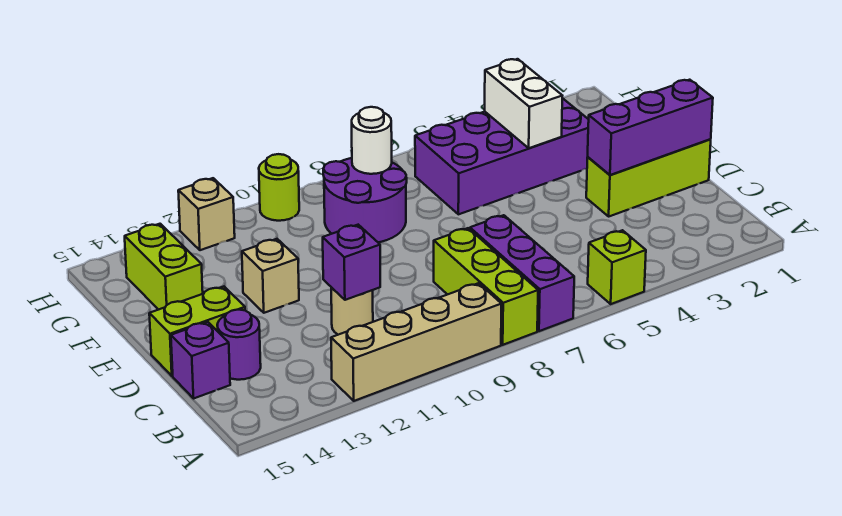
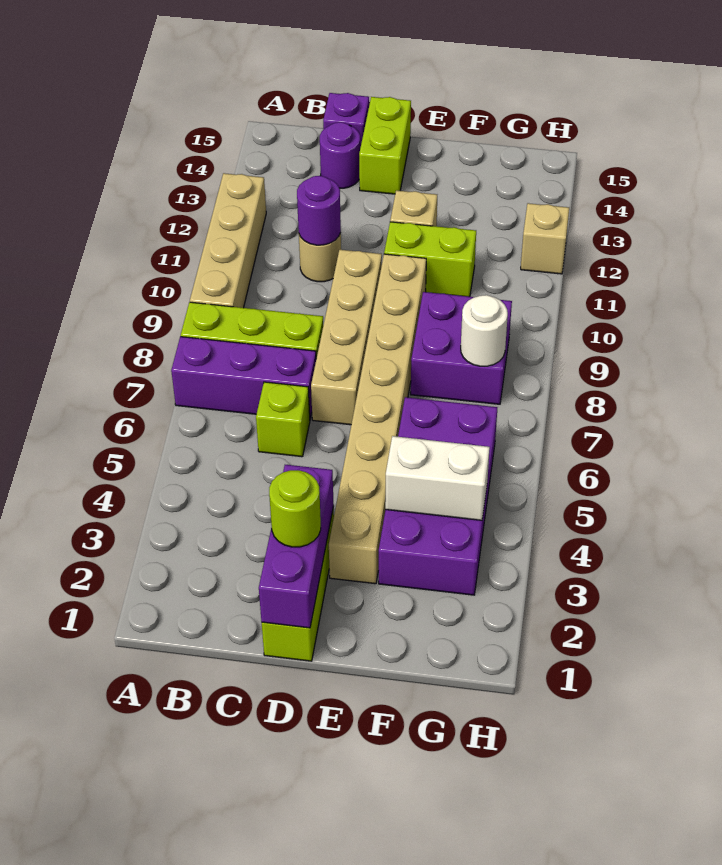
lime brick A5 level 1 -> lime brick C6 level 1
purple brick C11 level 2 -> purple round brick C11 level 2
none -> tan brick D7:D10 level 1
none -> tan brick E3:E10 level 1
purple round brick F8:G9 level 1 -> purple brick F8:G9 level 1
lime brick F14:G14 level 1 -> lime brick E11:F11 level 1
lime round brick H10 level 1 -> lime round brick D2 level 3

